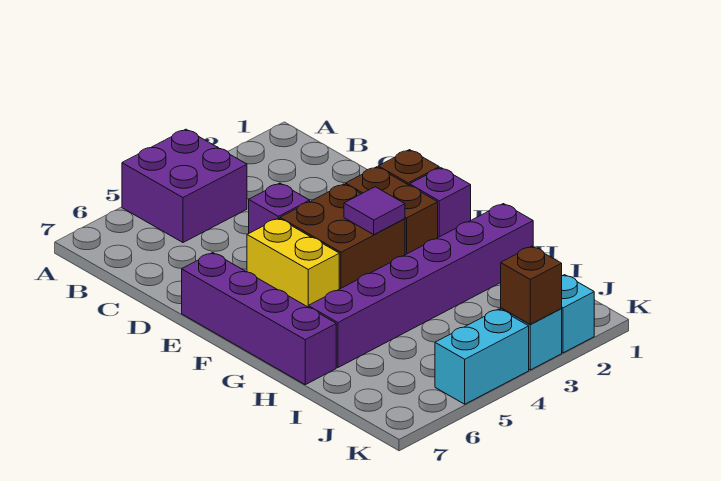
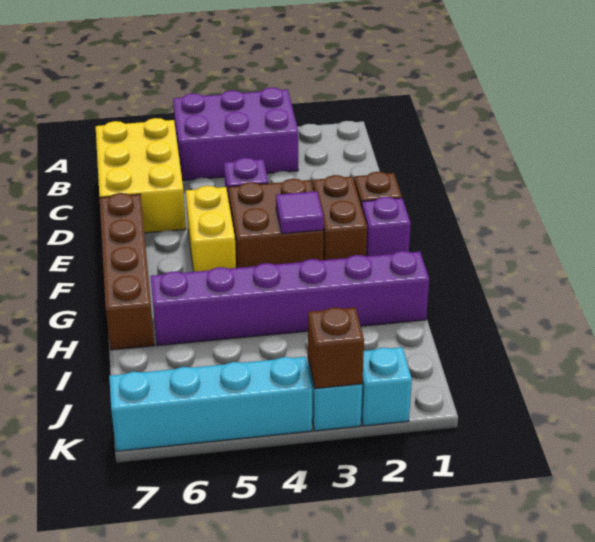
purple brick A4:B5 level 1 -> purple brick A3:B5 level 1
none -> yellow brick B6:D7 level 1
purple brick E7:H7 level 1 -> brown brick E7:H7 level 1
cyan brick K4:K5 level 1 -> cyan brick K4:K7 level 1

